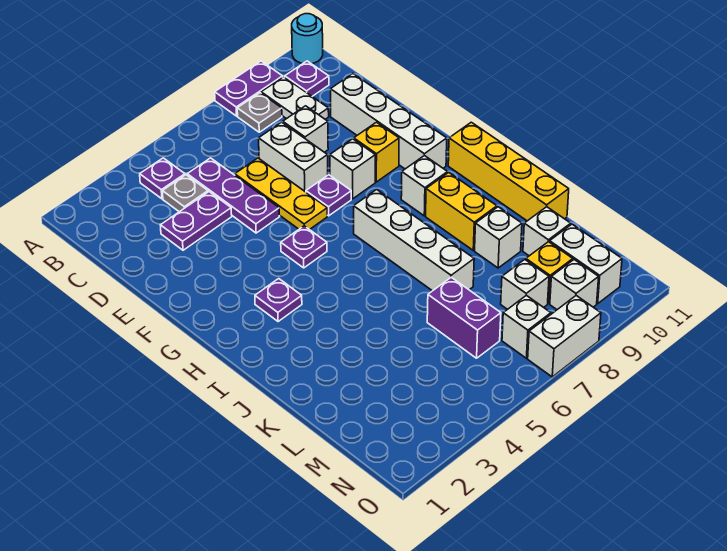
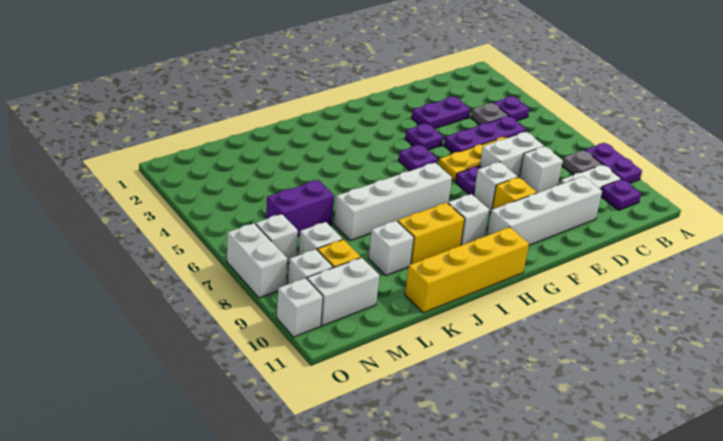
cyan round brick A11 level 1 -> none
purple plate D3:D4 level 1 -> purple plate D3:E3 level 1
purple plate H3 level 1 -> purple plate F4 level 1
white brick L10 level 1 -> white brick O10 level 1

